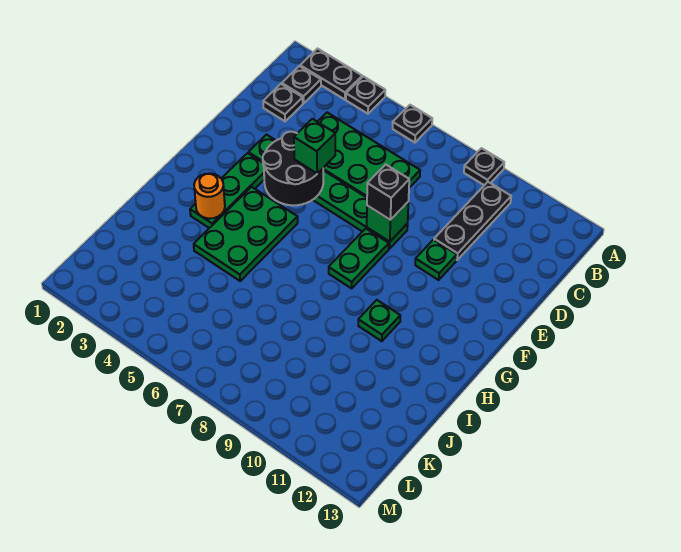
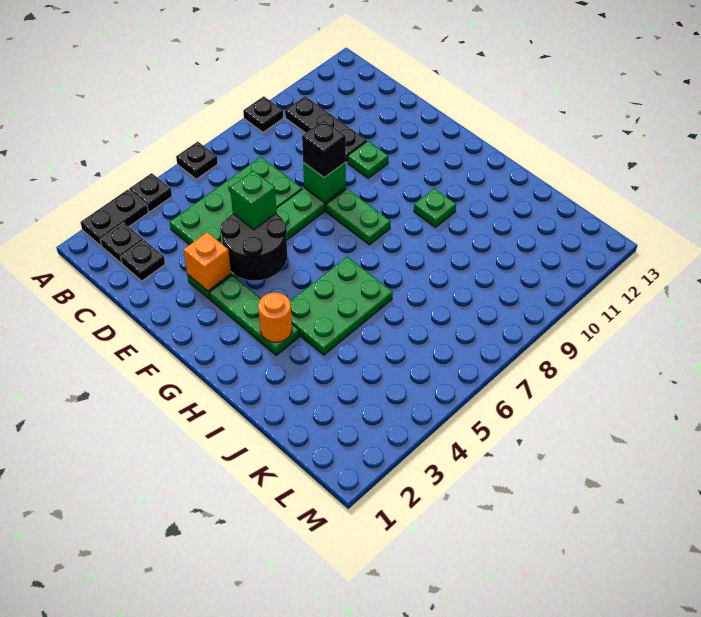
none -> orange brick E3 level 2
green plate G4:I5 level 1 -> green plate H4:I6 level 1

